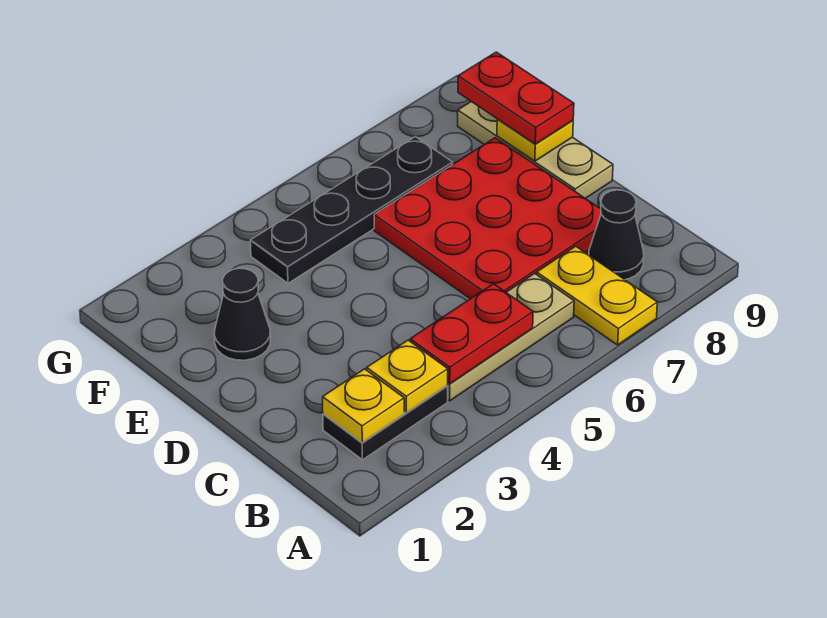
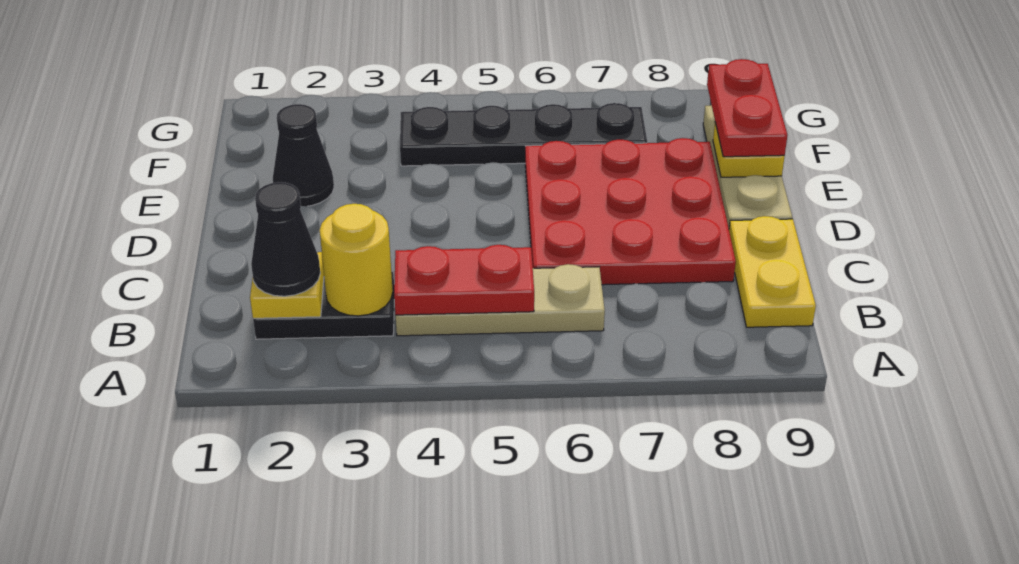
yellow plate A7:B7 level 1 -> yellow plate B9:C9 level 1
yellow plate B3 level 2 -> yellow round brick B3 level 2
black cone B8 level 1 -> black cone B2 level 3

